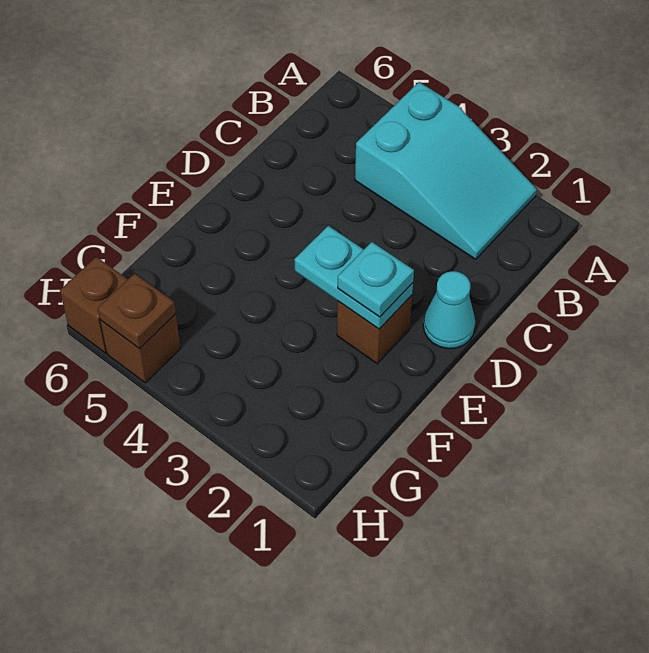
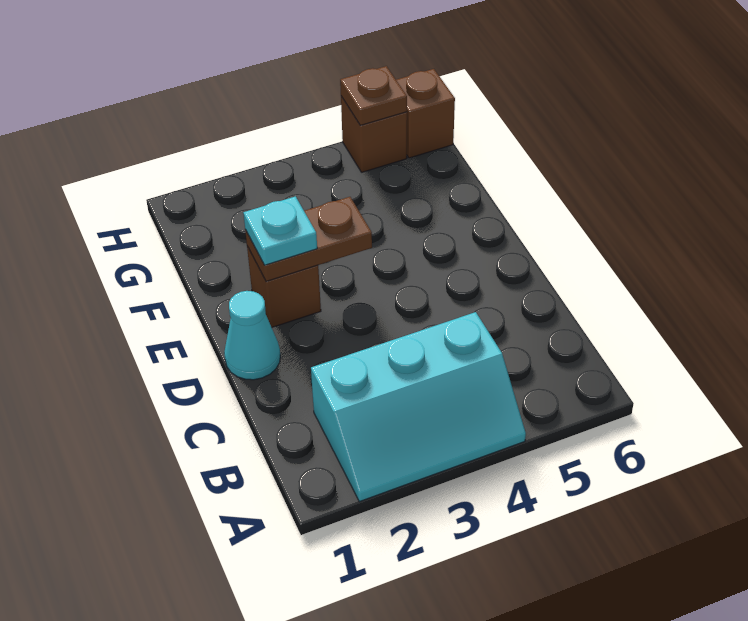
cyan slope A2:B4 level 1 top 4 -> cyan slope A2:B4 level 1 top B
cyan plate E2:E3 level 2 -> brown plate E2:E3 level 2

